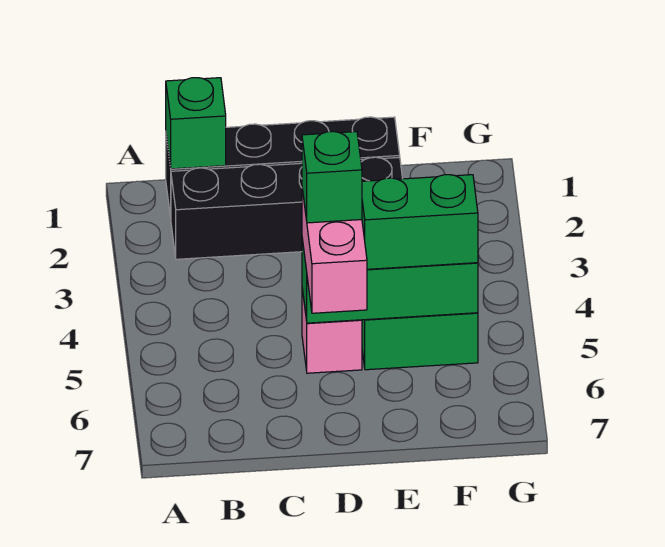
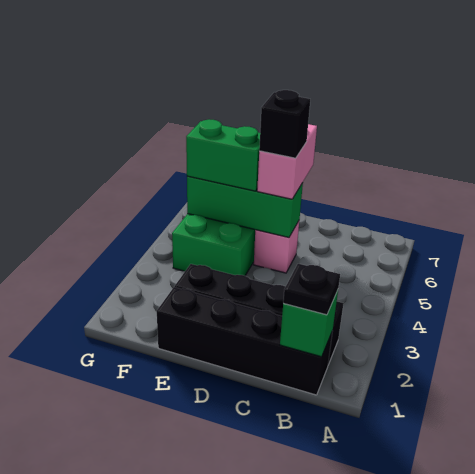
none -> black plate B1 level 3
green brick D5 level 4 -> black brick D5 level 4

